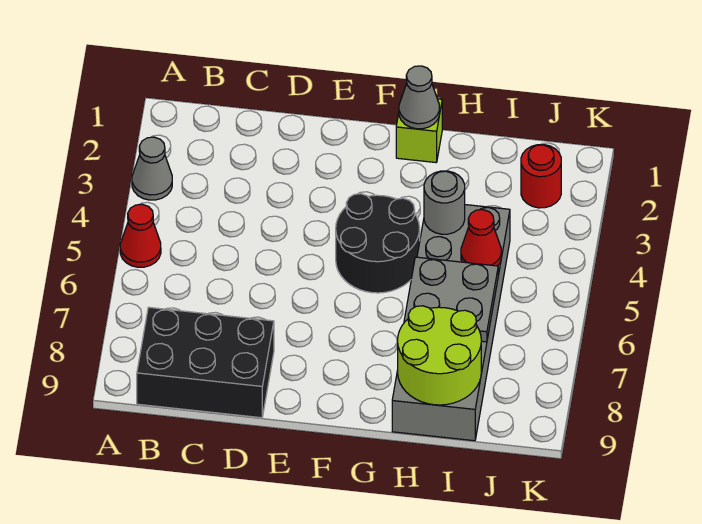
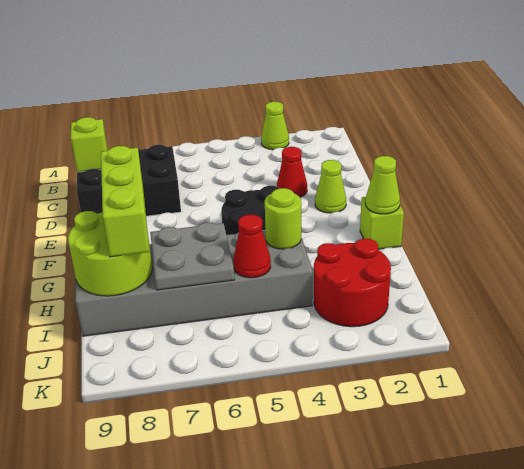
grey cone A3 level 1 -> lime cone A3 level 1
red cone A5 level 1 -> red cone D3 level 1
black brick B8:D9 level 1 -> black brick C7:D9 level 1
none -> lime brick C9 level 2
none -> lime cone E2 level 1
grey cone G1 level 2 -> lime cone G1 level 2
none -> lime brick G8:I8 level 3
grey round brick H4 level 2 -> lime round brick H4 level 2
red round brick J2 level 1 -> red round brick I2:J3 level 1

